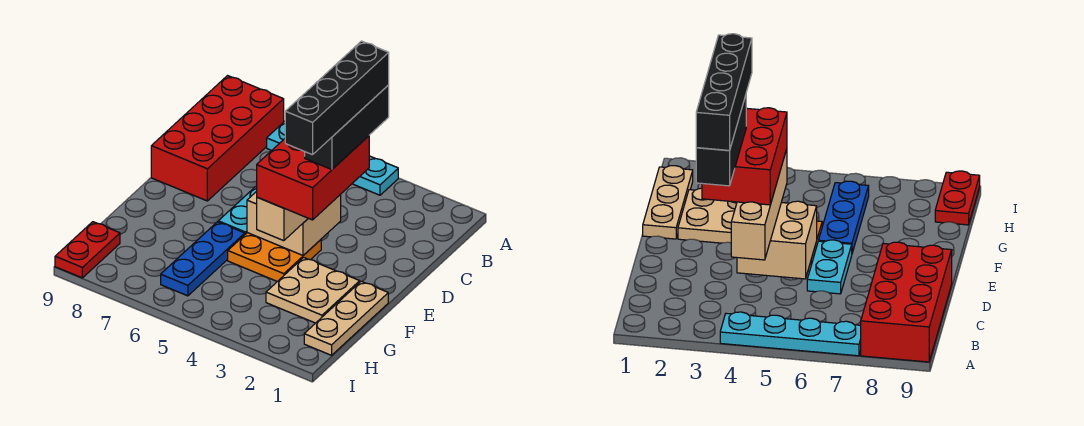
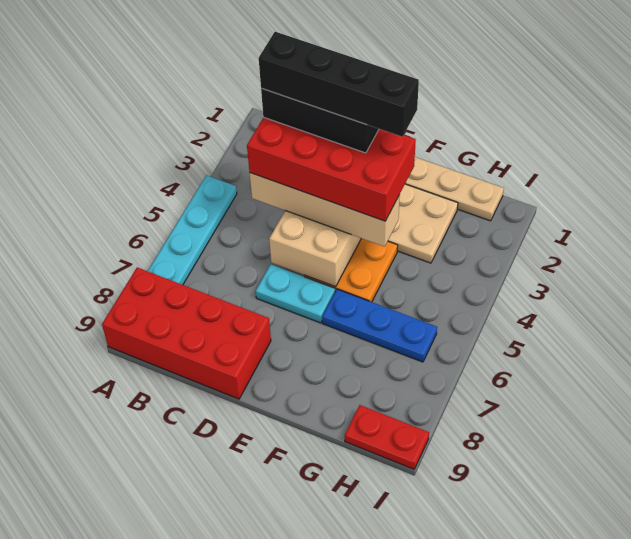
red brick D3:F4 level 4 -> red brick C3:F4 level 4

